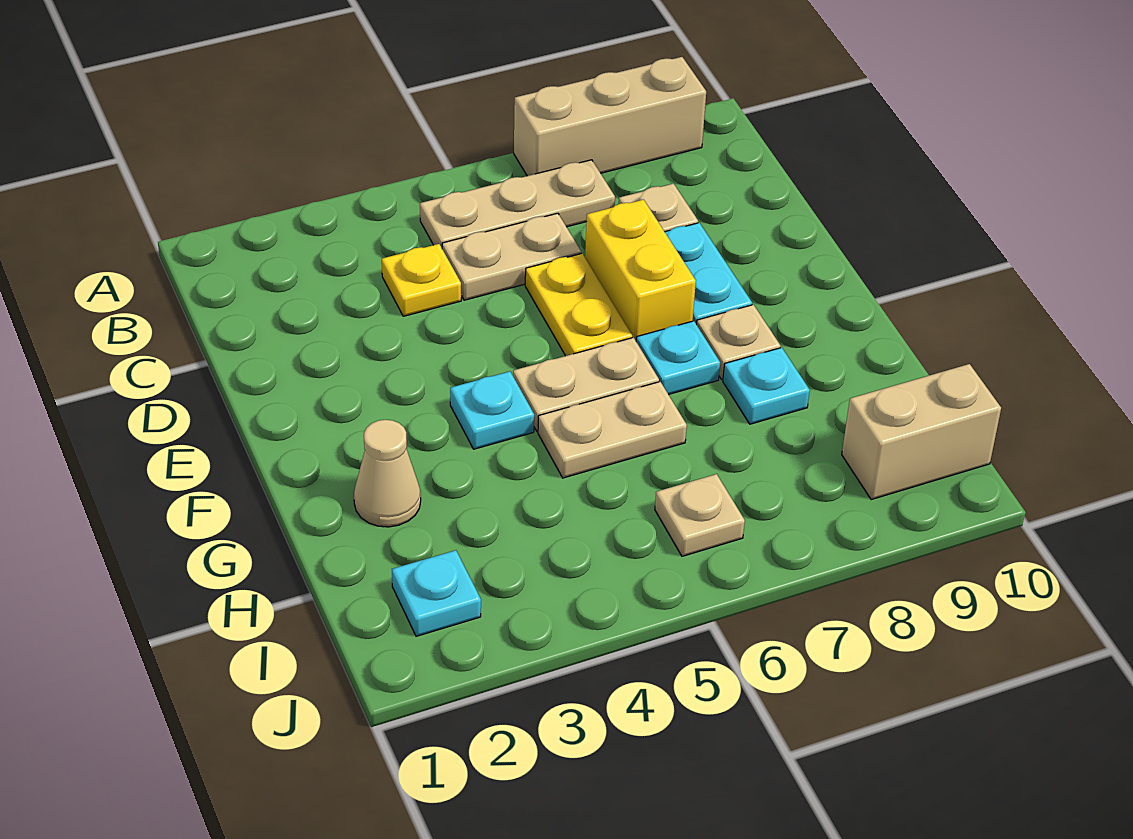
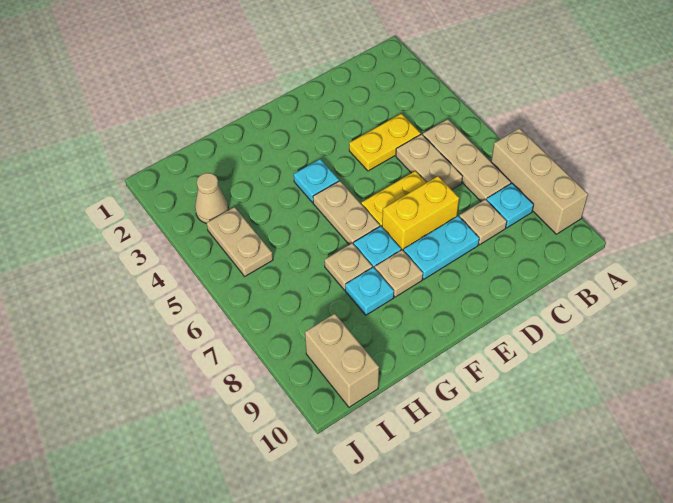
yellow plate C4 level 1 -> yellow plate C4:D4 level 1
tan cone G2 level 1 -> tan cone I3 level 1
tan plate G5:G6 level 1 -> tan plate I4:I5 level 1
cyan plate I2 level 1 -> cyan plate B8 level 1
tan plate I6 level 1 -> tan plate G7 level 1

